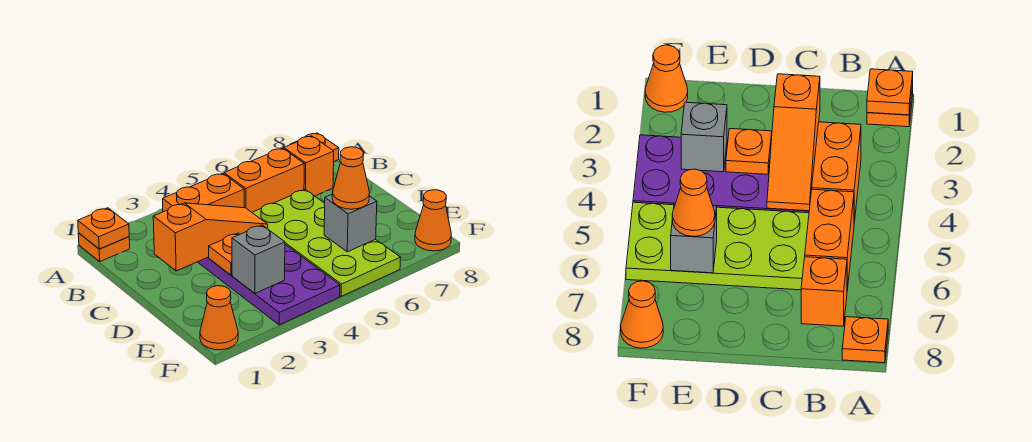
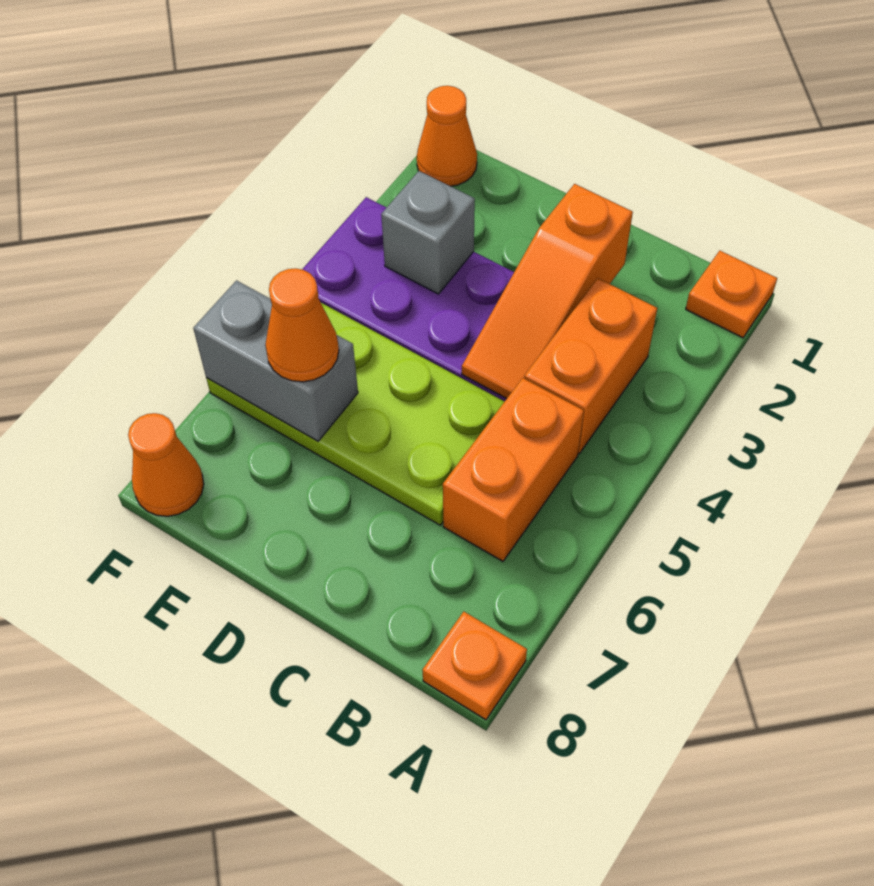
orange plate A1 level 2 -> none
orange brick B7 level 1 -> none
orange plate D3 level 2 -> none
grey brick E6 level 2 -> grey brick E6:F6 level 2

